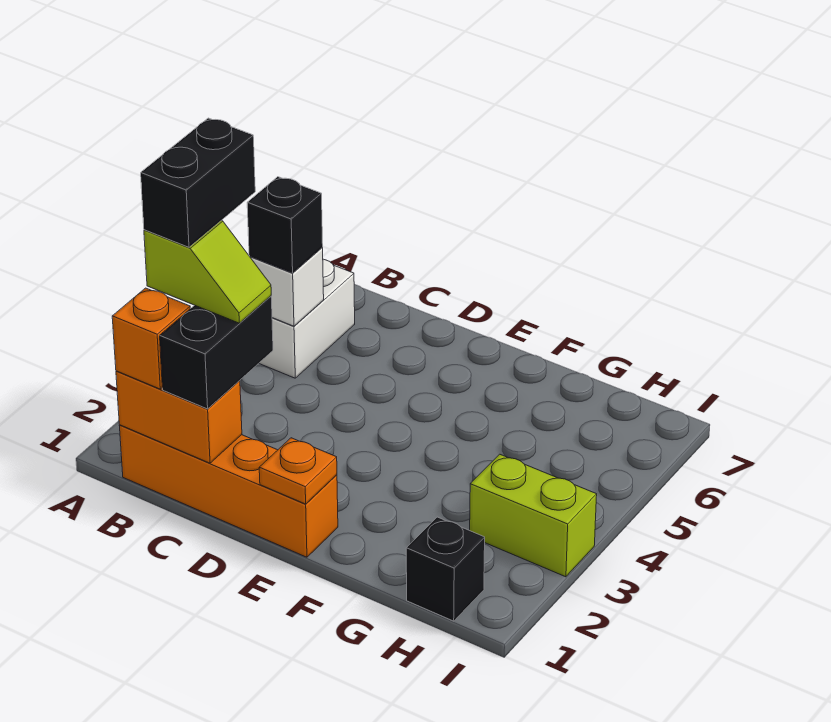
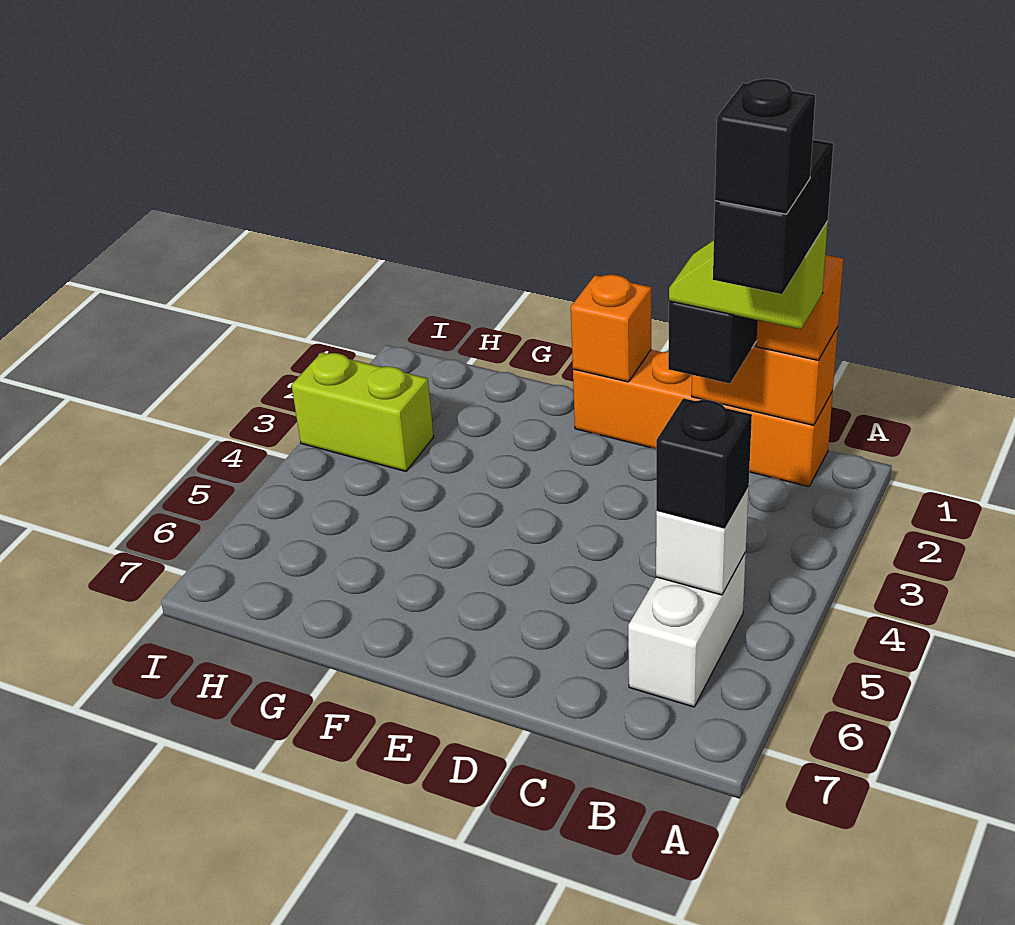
orange plate E1 level 2 -> orange brick E1 level 2
black brick H1 level 1 -> black brick B3 level 6

